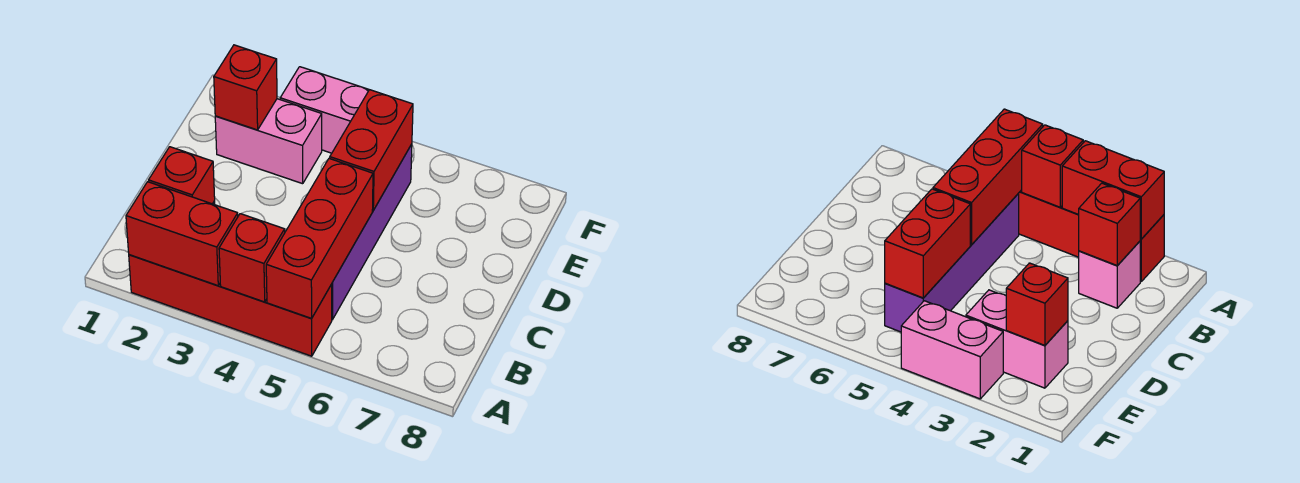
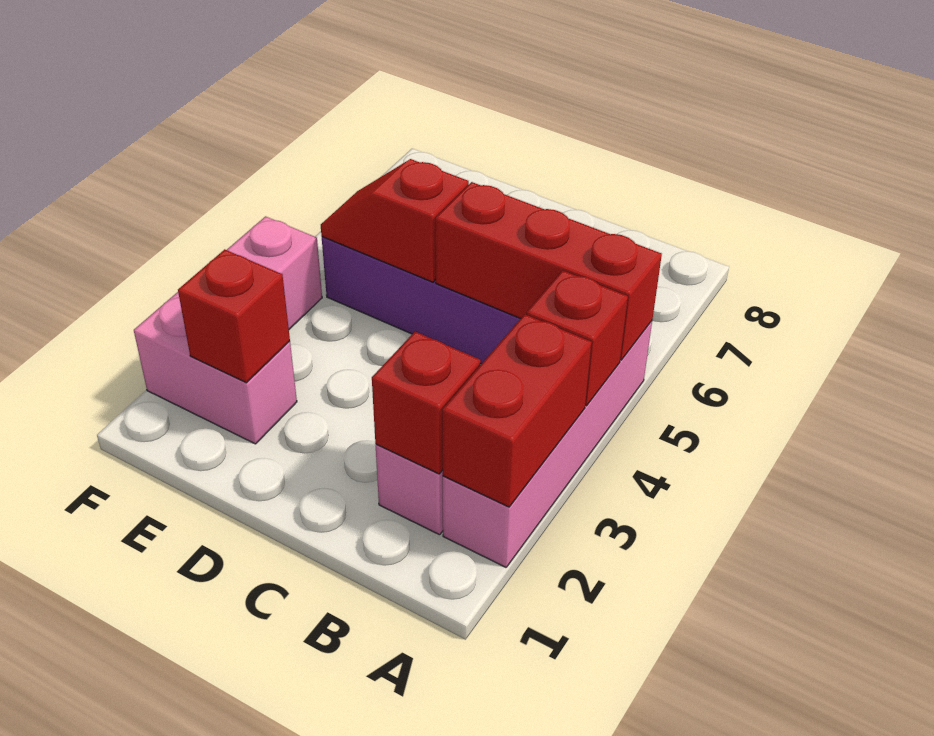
red brick A2:A5 level 1 -> pink brick A2:A5 level 1
red brick D5:E5 level 2 -> red slope D5:E5 level 2 top D
pink brick E2:E3 level 1 -> pink brick E2:F2 level 1

